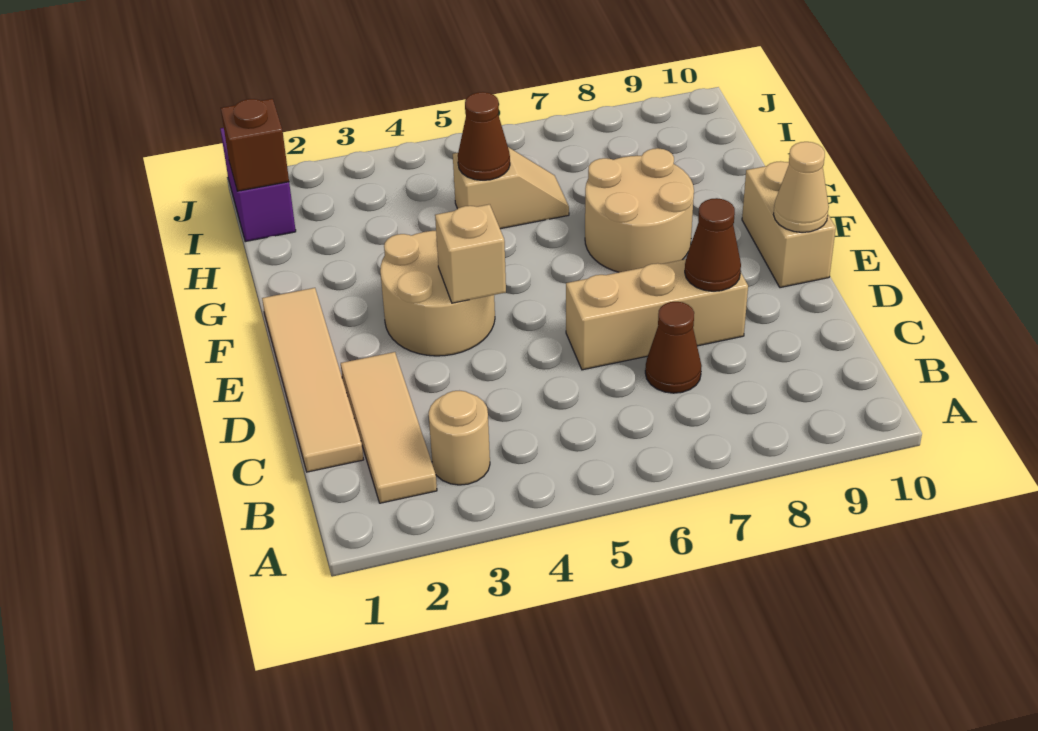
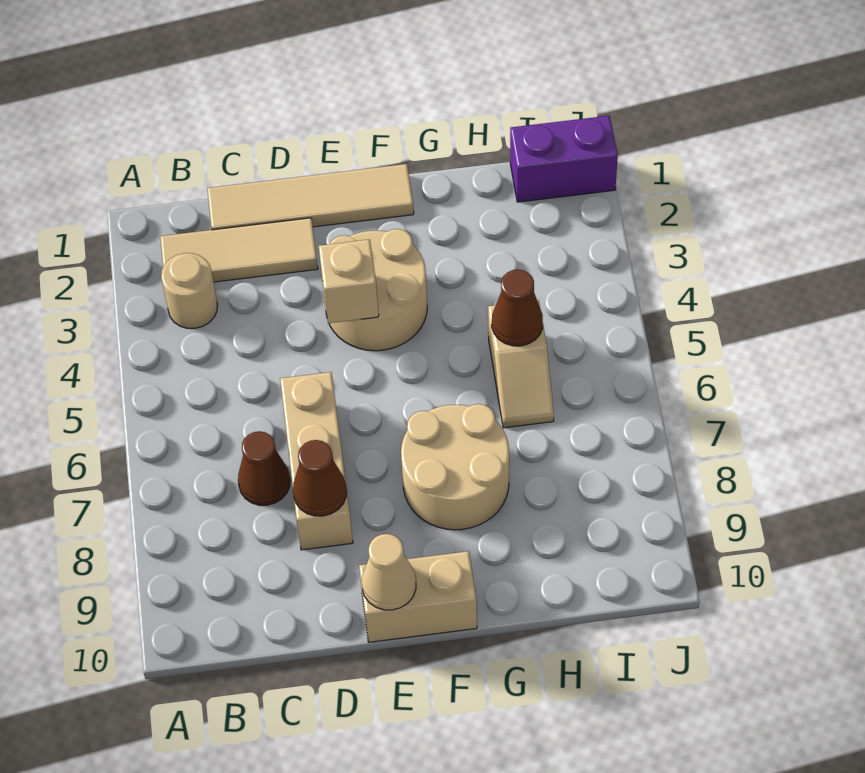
brown brick I1 level 2 -> none

